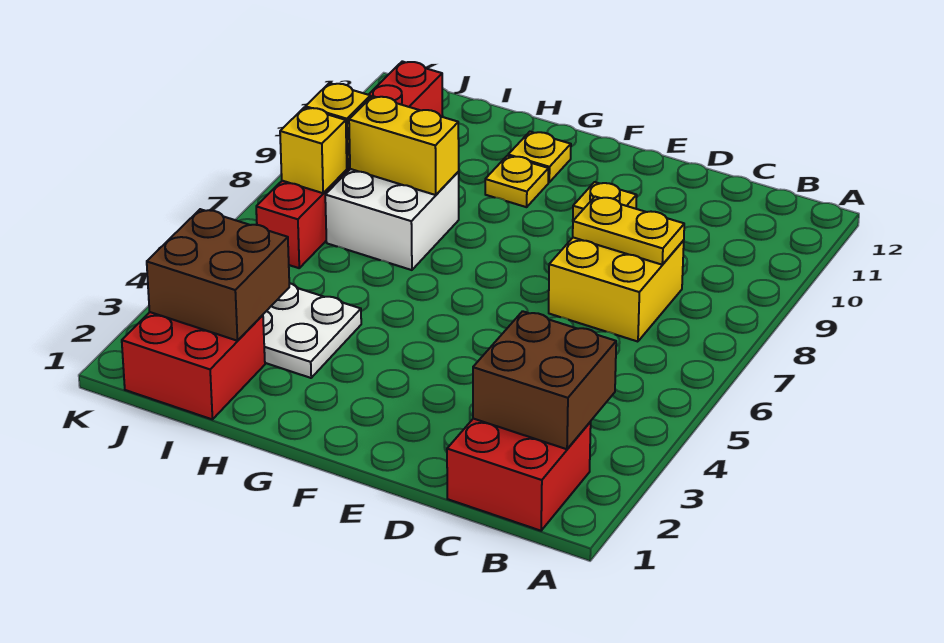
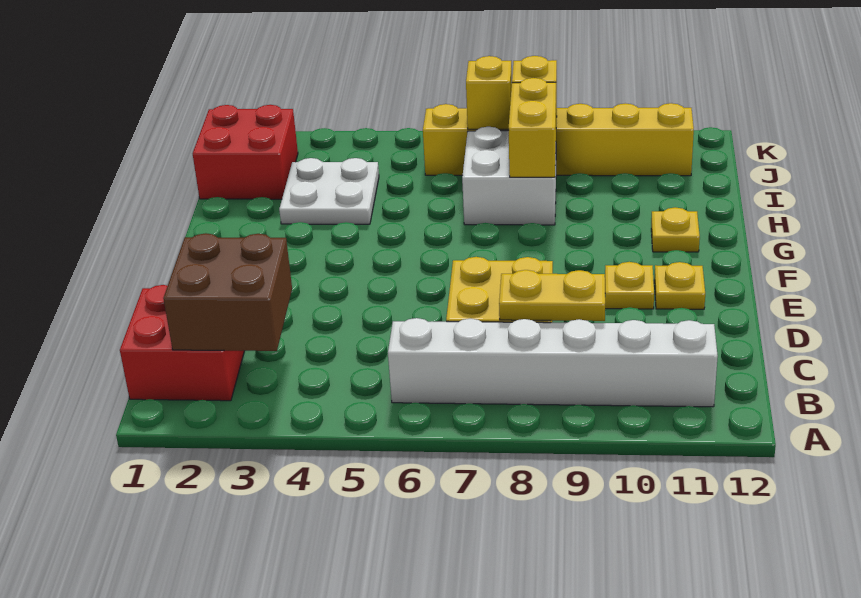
none -> white brick B6:B11 level 1
yellow plate C8:D8 level 2 -> yellow plate C8:C9 level 2
yellow plate G10 level 1 -> yellow plate E11 level 1
brown brick I2:J3 level 2 -> none
red brick J6:J11 level 1 -> yellow brick J6:J11 level 1

